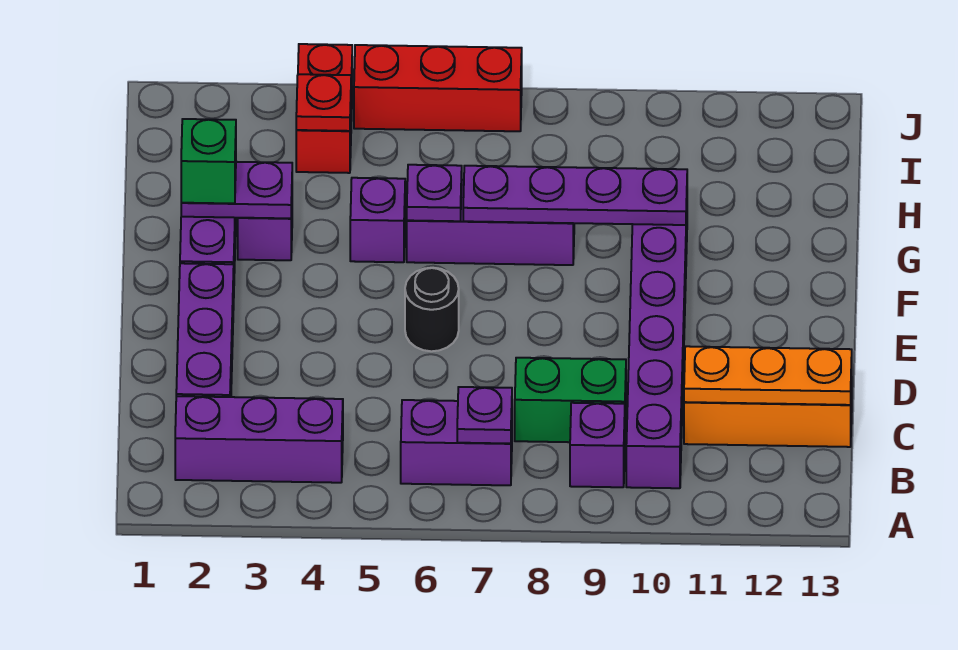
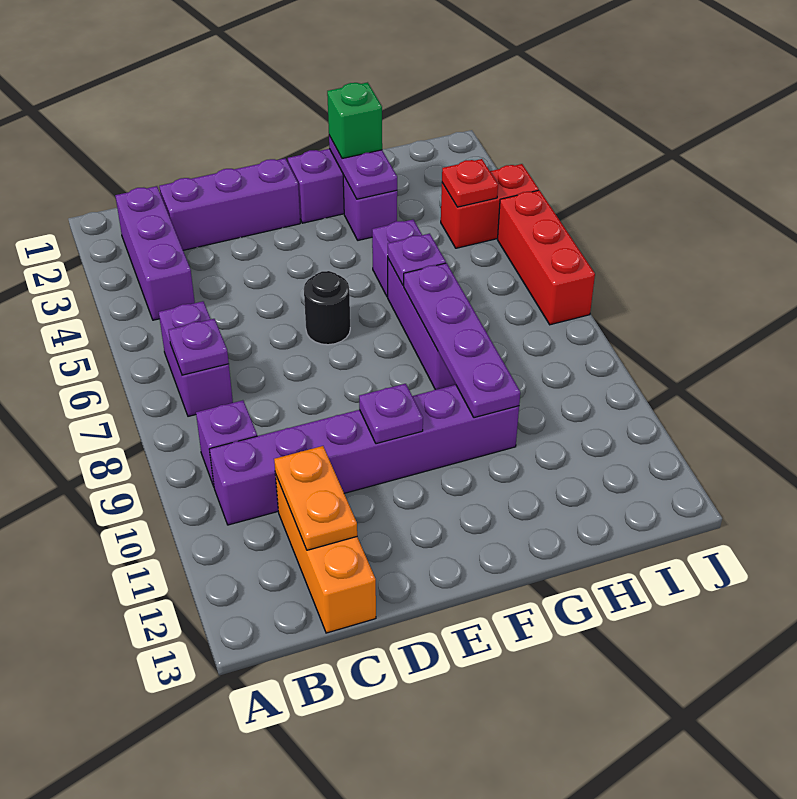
green brick C8:C9 level 1 -> none
orange plate C11:C13 level 2 -> orange plate C11:C12 level 2
none -> purple plate E10 level 2

